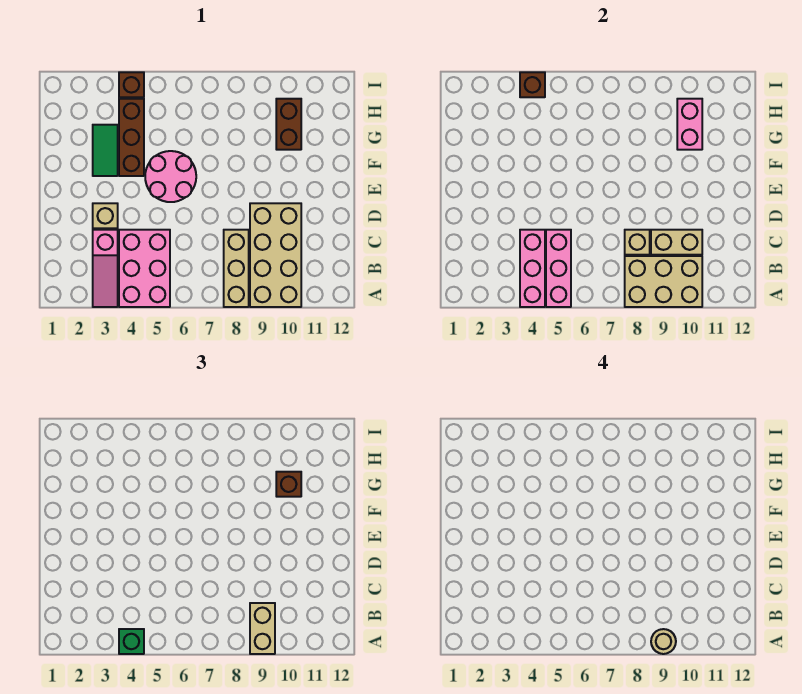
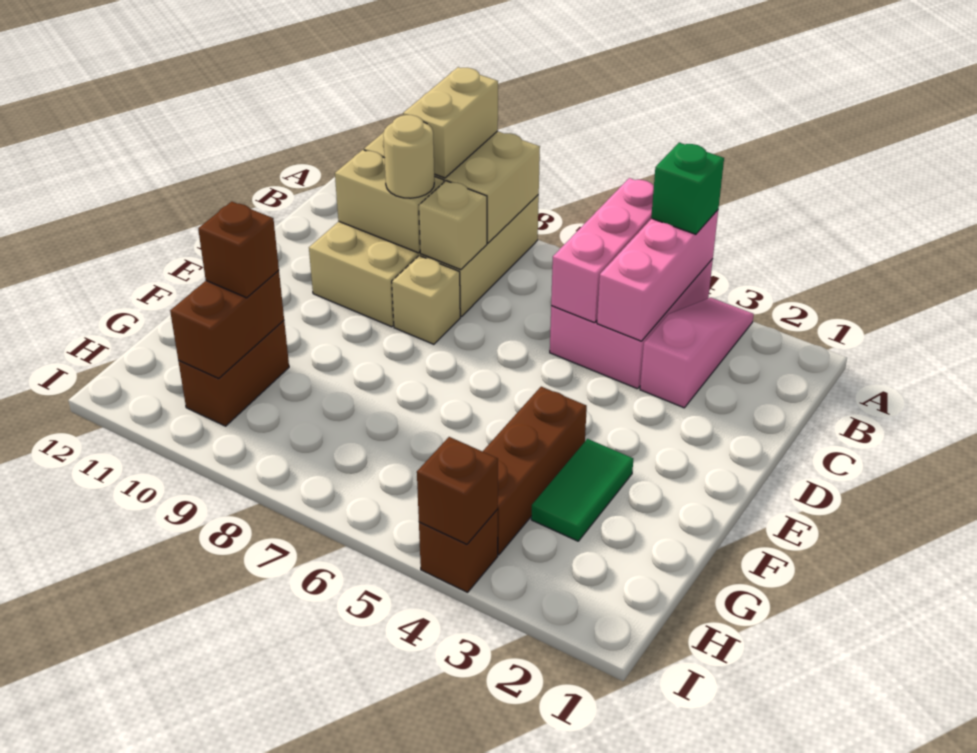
tan round brick A9 level 4 -> tan round brick C9 level 3
tan brick D3 level 1 -> tan brick D8 level 1
pink round brick E5:F6 level 1 -> none
pink brick G10:H10 level 2 -> brown brick G10:H10 level 2

